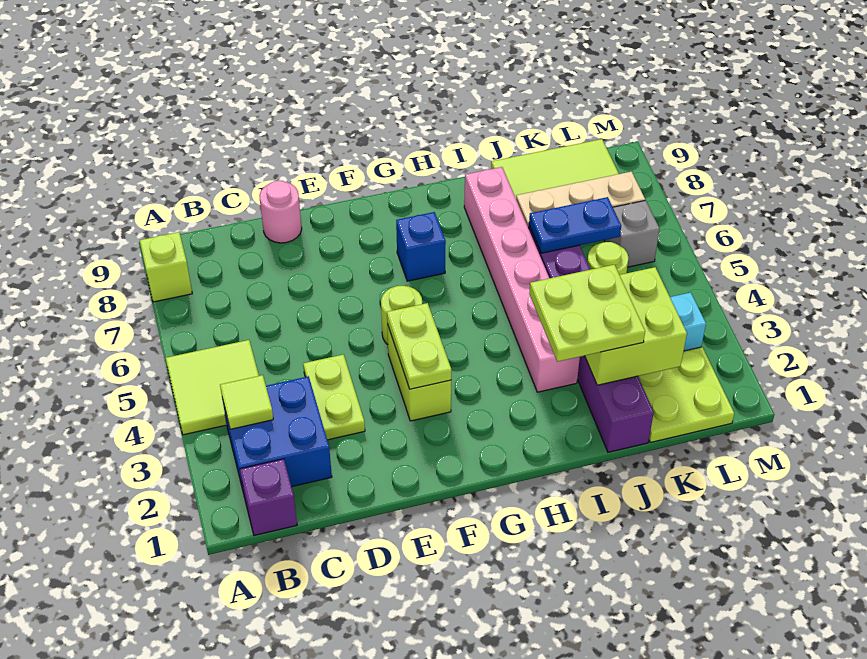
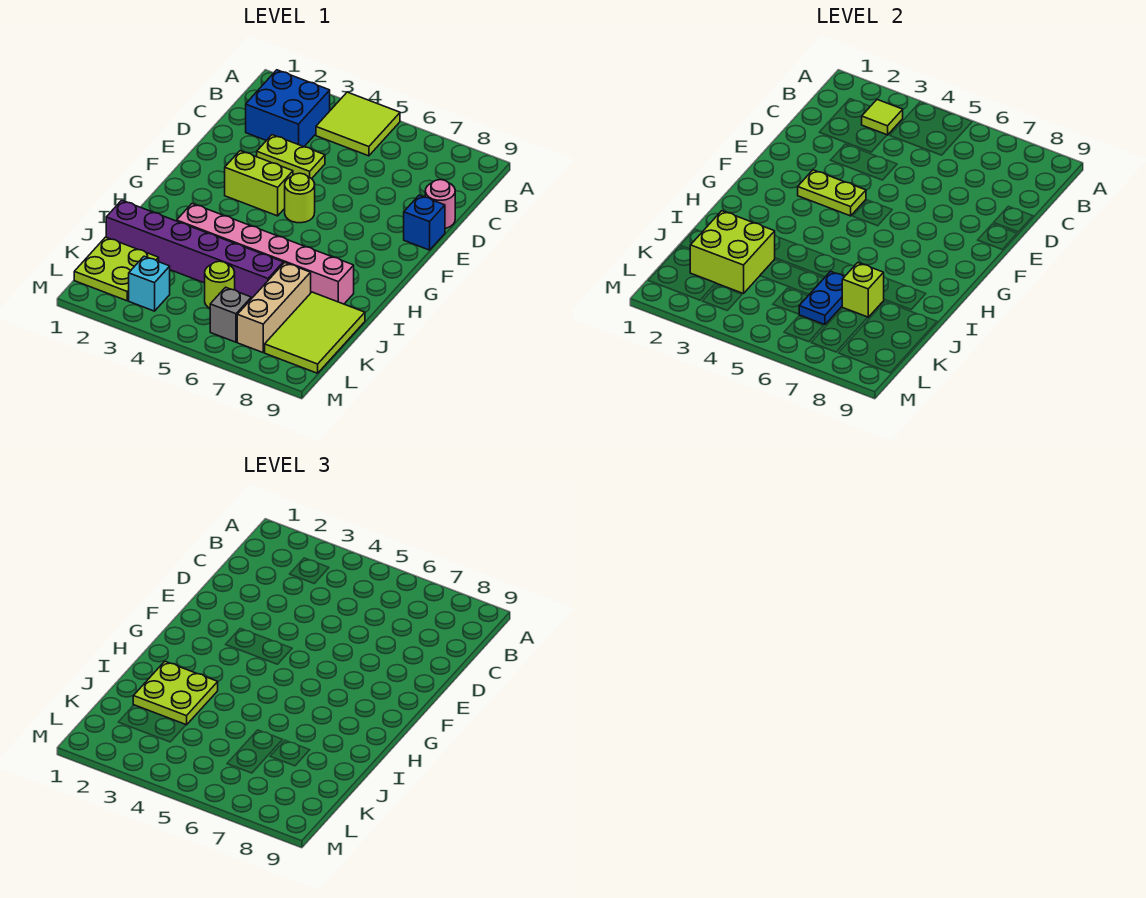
lime brick A8 level 1 -> lime brick J7 level 2
purple brick B1 level 1 -> none
blue brick G7 level 1 -> blue brick E9 level 1

